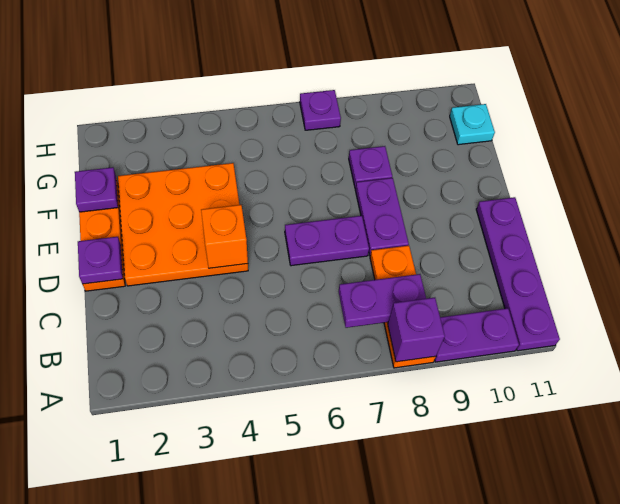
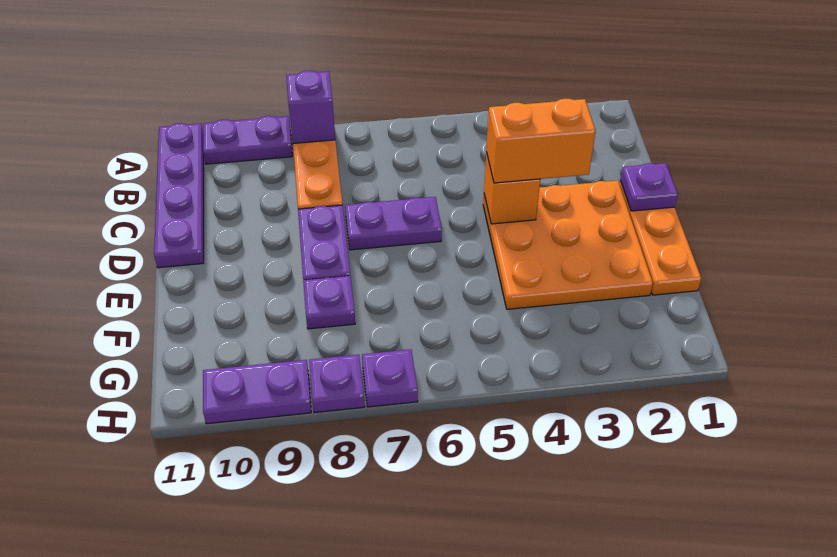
purple plate B7:B8 level 2 -> purple plate H9:H10 level 1
none -> orange brick D3:D4 level 3
purple plate F1 level 2 -> purple plate H8 level 1
cyan plate G11 level 1 -> none

